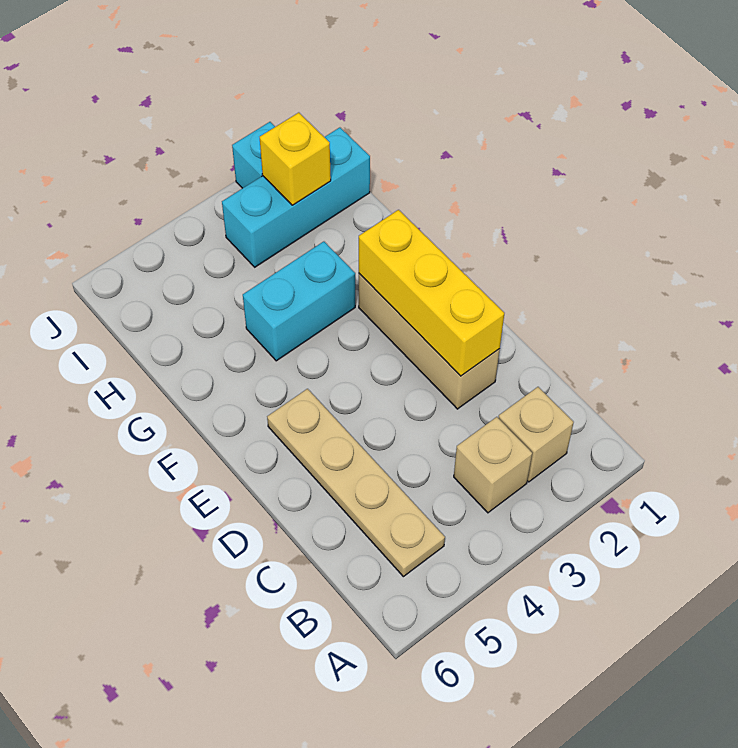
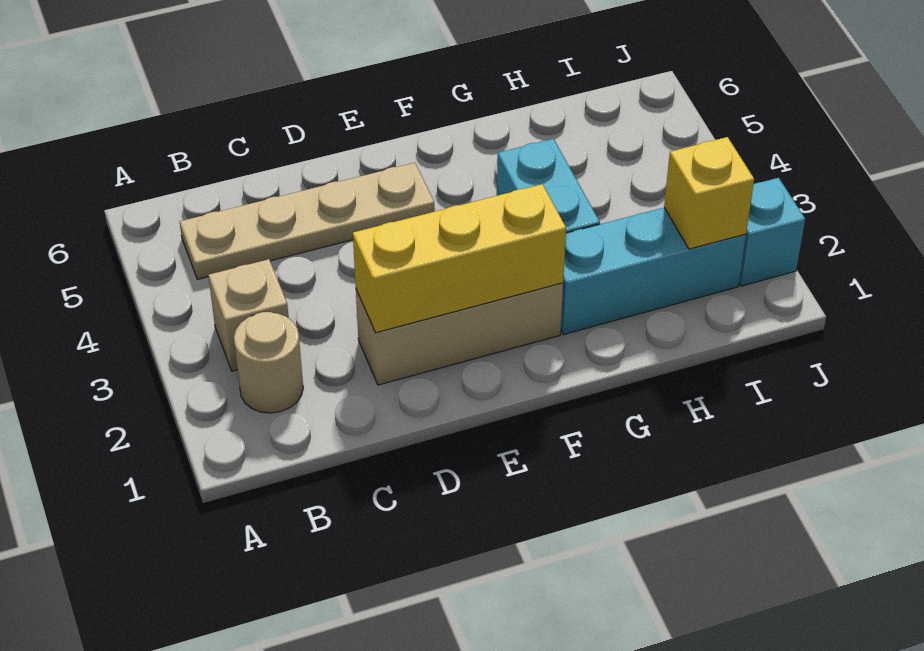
tan brick B2 level 1 -> tan round brick B2 level 1
cyan brick I1:I3 level 1 -> cyan brick G2:I2 level 1

